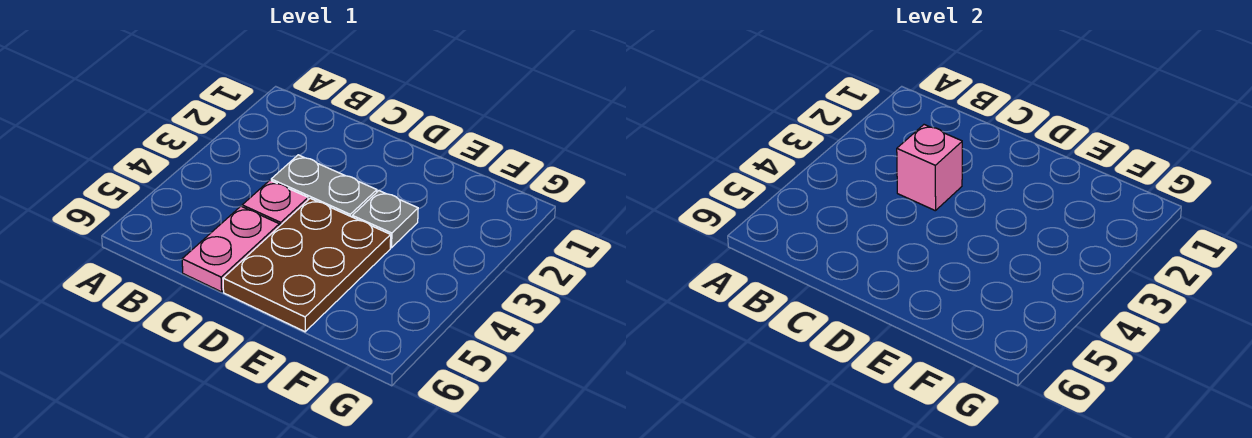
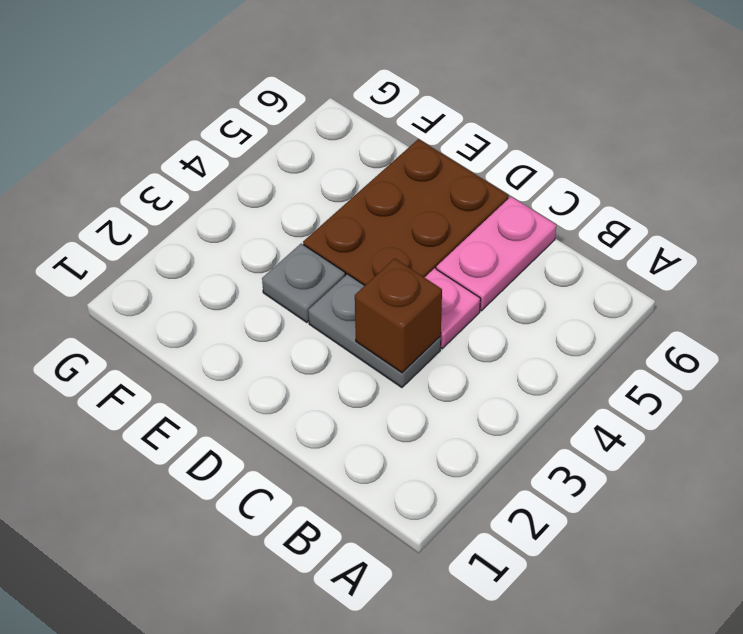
pink brick C3 level 2 -> brown brick C3 level 2

